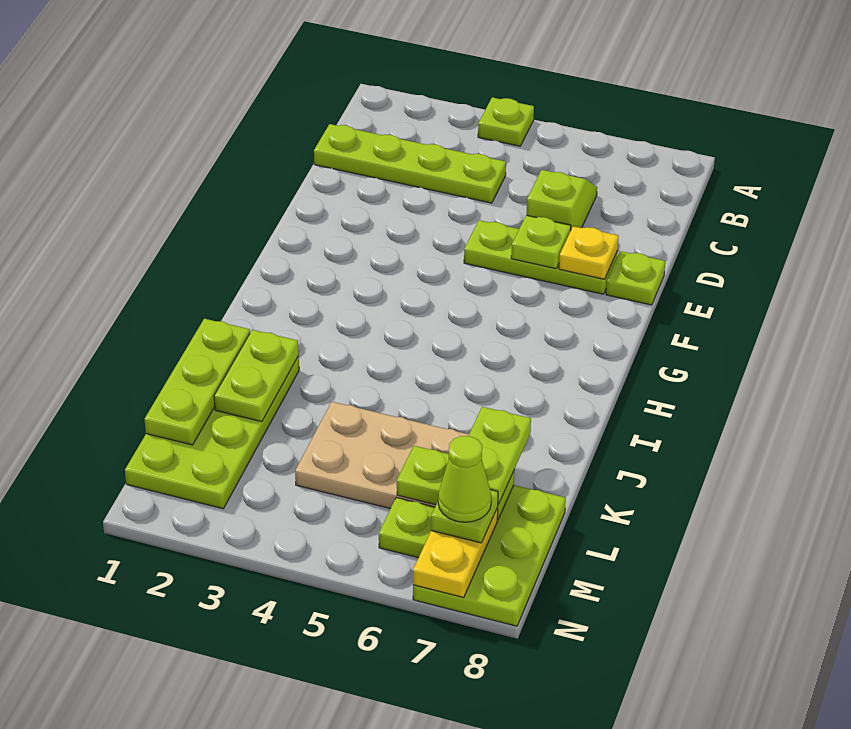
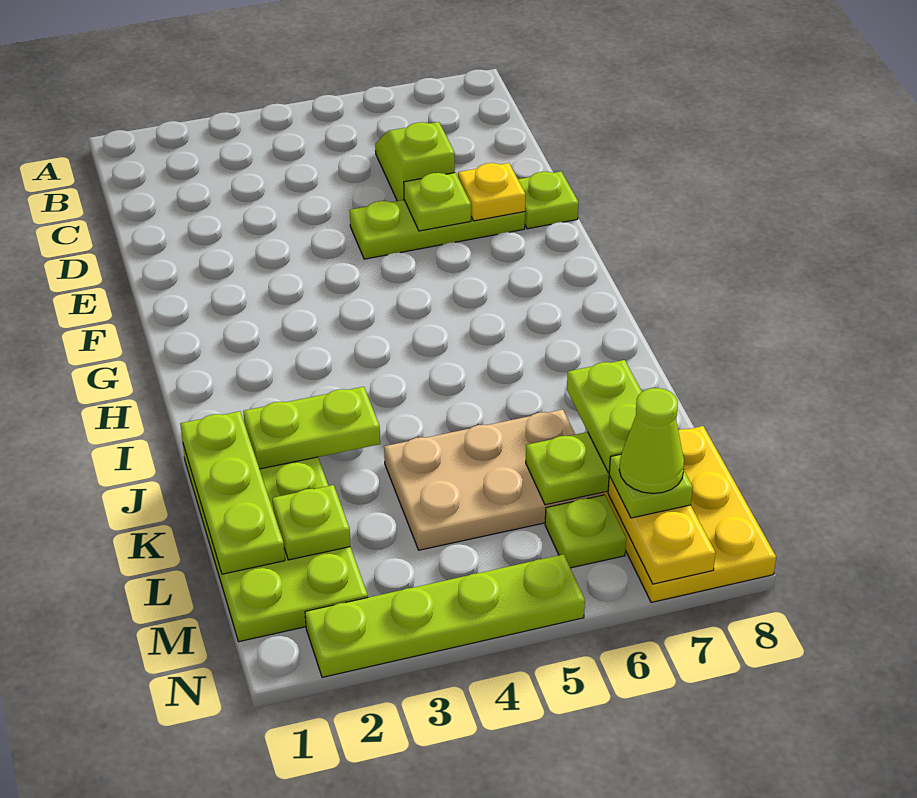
lime plate A4 level 1 -> lime plate L2 level 2
lime plate C1:C4 level 1 -> lime plate N2:N5 level 1
lime plate J2:K2 level 2 -> lime plate J2:J3 level 2
lime plate L7:N8 level 1 -> yellow plate L7:N8 level 1

